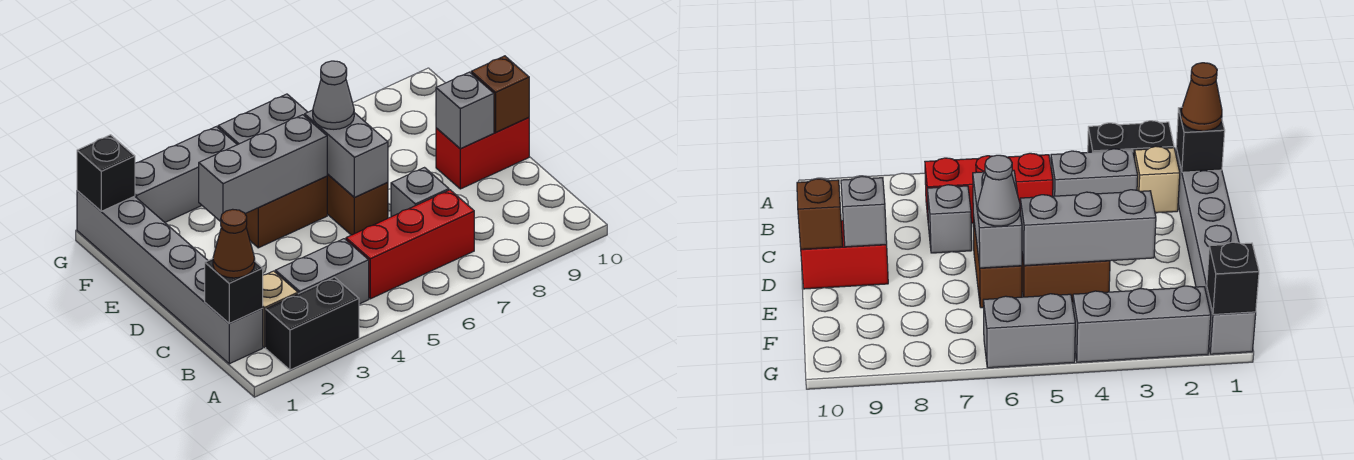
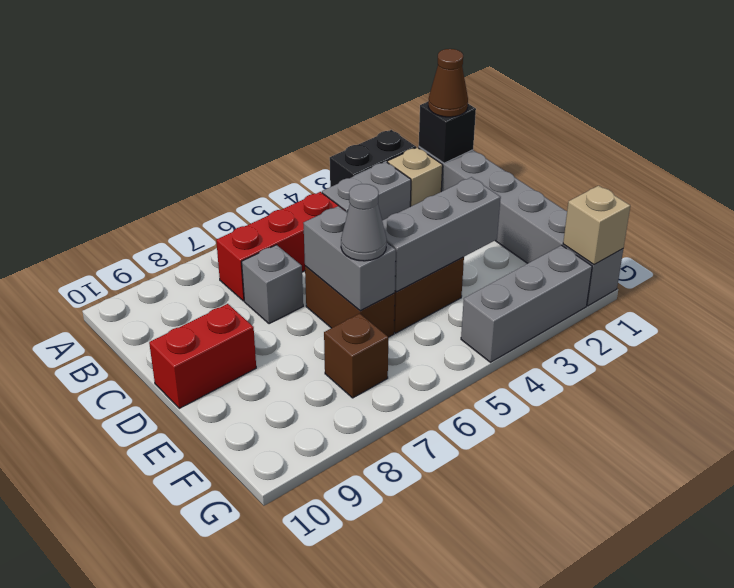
grey brick D9 level 2 -> none
brown brick D10 level 2 -> brown brick F7 level 1
black brick G1 level 2 -> tan brick G1 level 2
grey brick G5:G6 level 1 -> none

